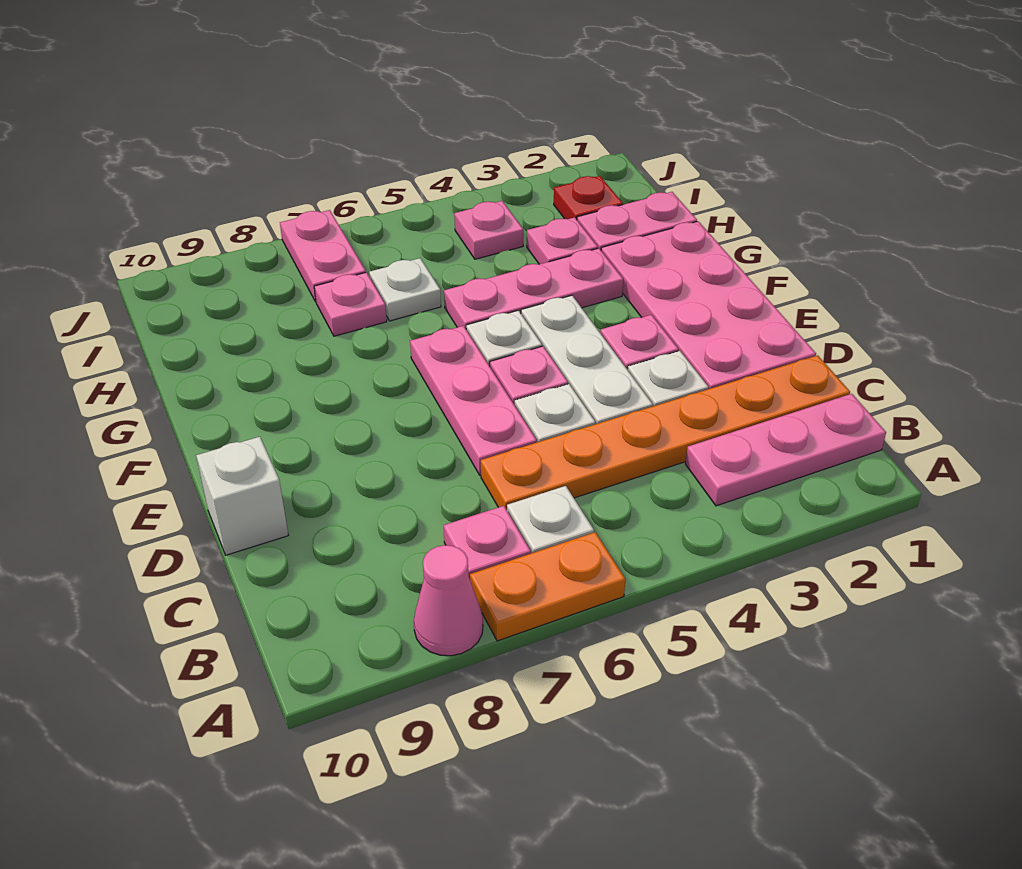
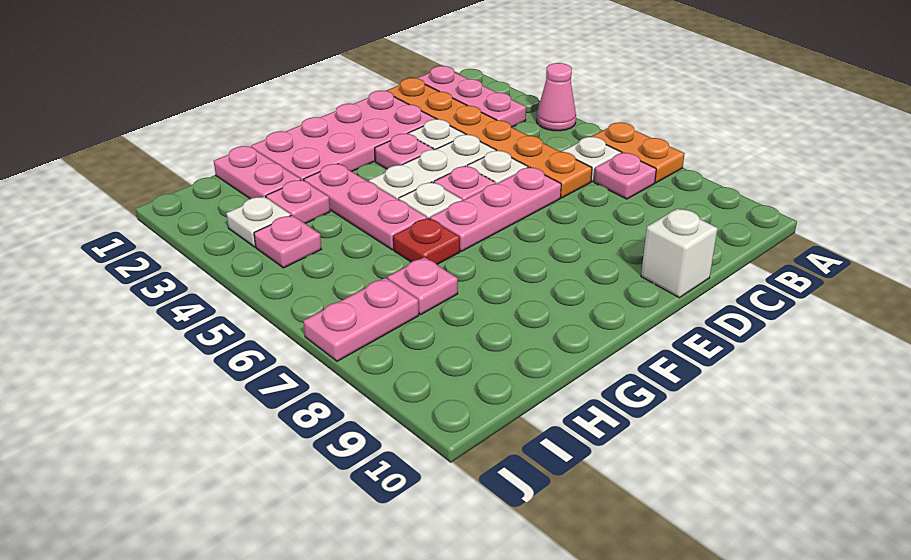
pink cone A8 level 1 -> pink cone A4 level 1
white plate H6 level 1 -> white plate I3 level 1
red plate I2 level 1 -> red plate G6 level 1

